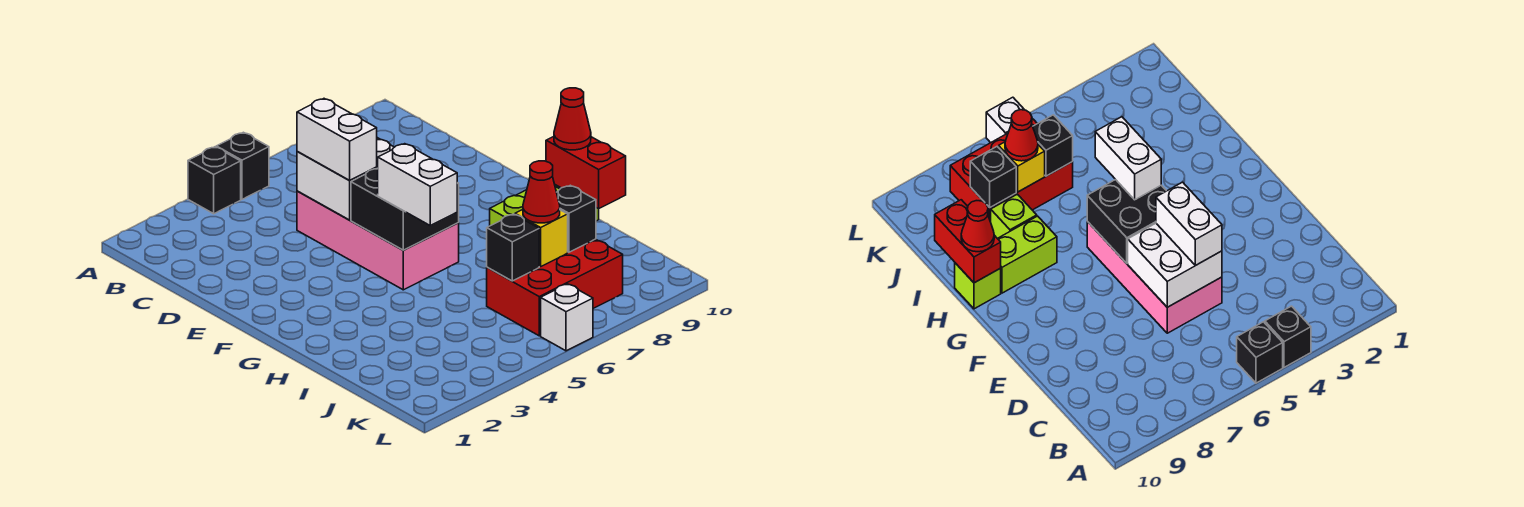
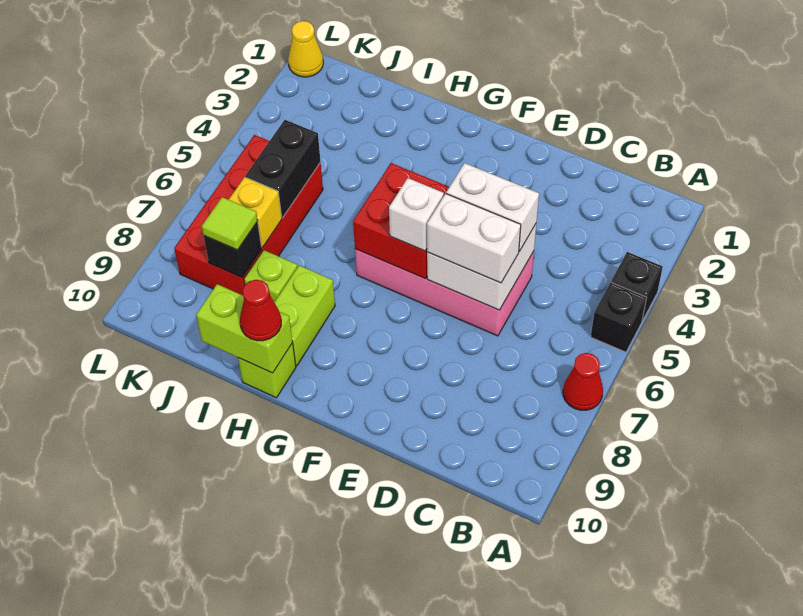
black brick F5:G6 level 2 -> red brick F5:G6 level 2
white brick G5:H5 level 3 -> white brick D6:E6 level 3
red brick H10:I10 level 2 -> lime brick H10:I10 level 2
red brick J6:K8 level 1 -> red brick J5:K8 level 1
black brick J6 level 2 -> black brick J5:J6 level 2
red cone J7 level 3 -> red cone A7 level 1
none -> lime tile J8 level 3
none -> yellow cone L1 level 1
white brick L6 level 1 -> white brick F6 level 3

